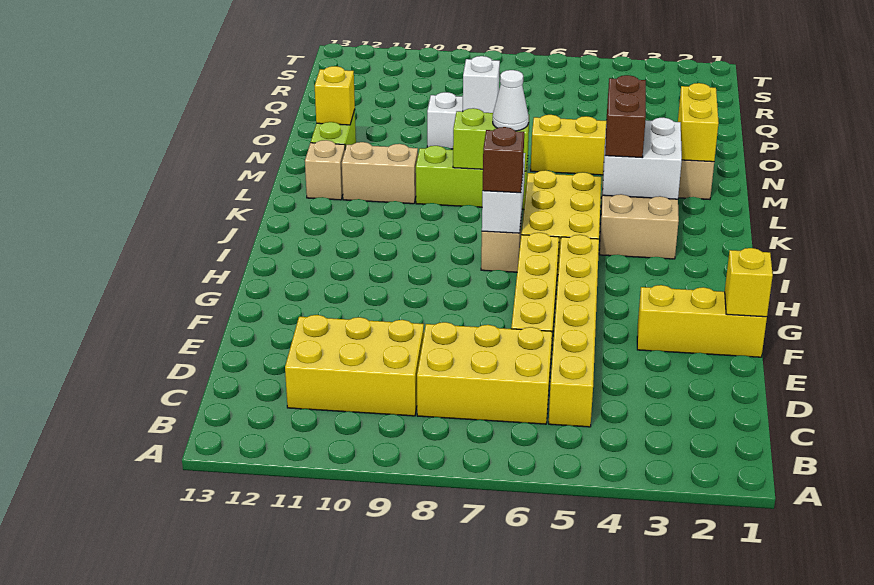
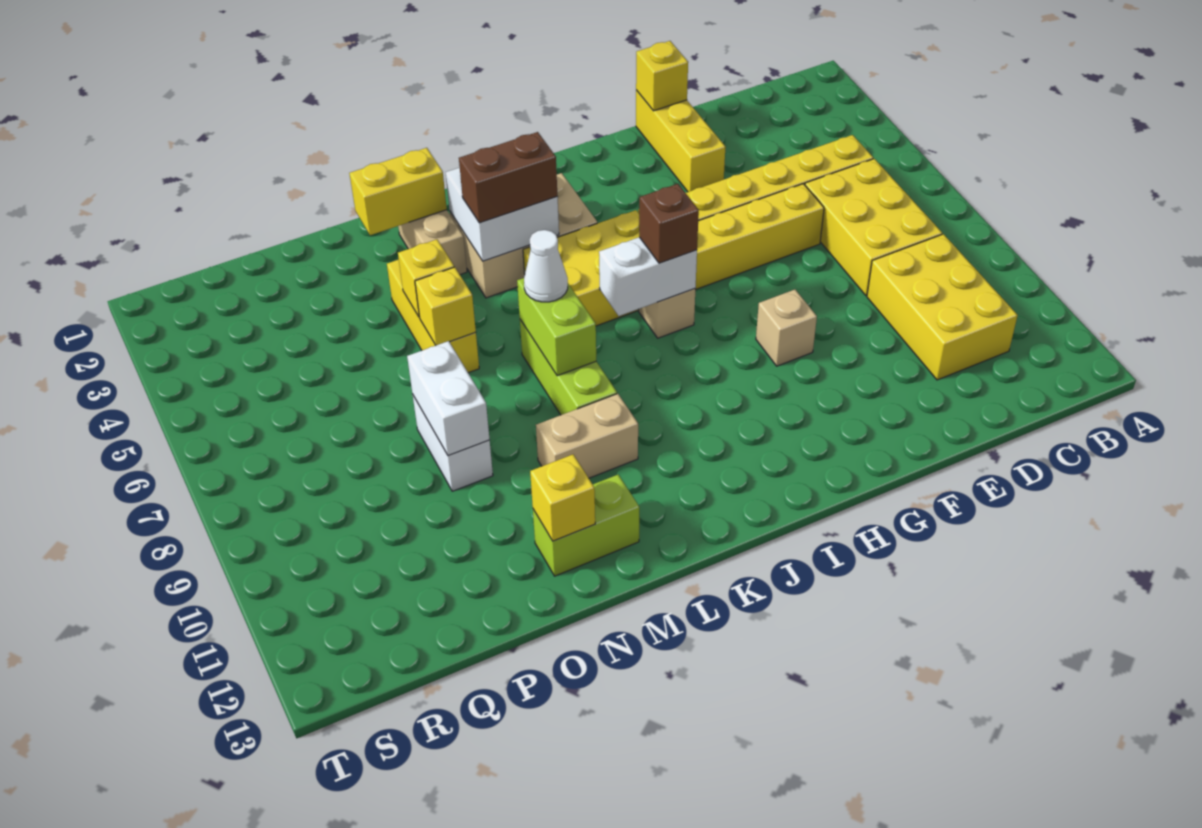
tan brick L10:L11 level 1 -> tan brick L10:M10 level 1
tan brick L12 level 1 -> tan brick G9 level 1
none -> yellow brick N5 level 2
none -> yellow brick N6 level 2
white brick O8 level 2 -> white brick O8:O9 level 2

